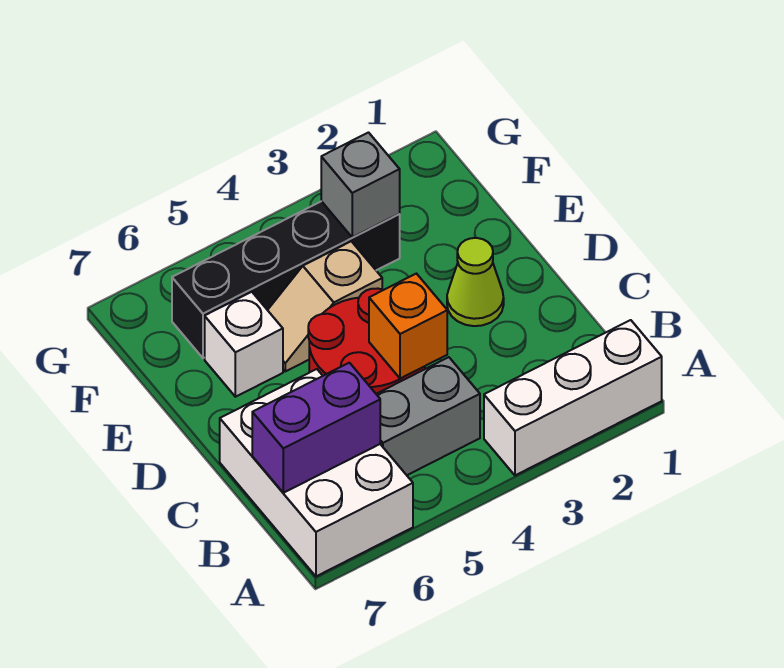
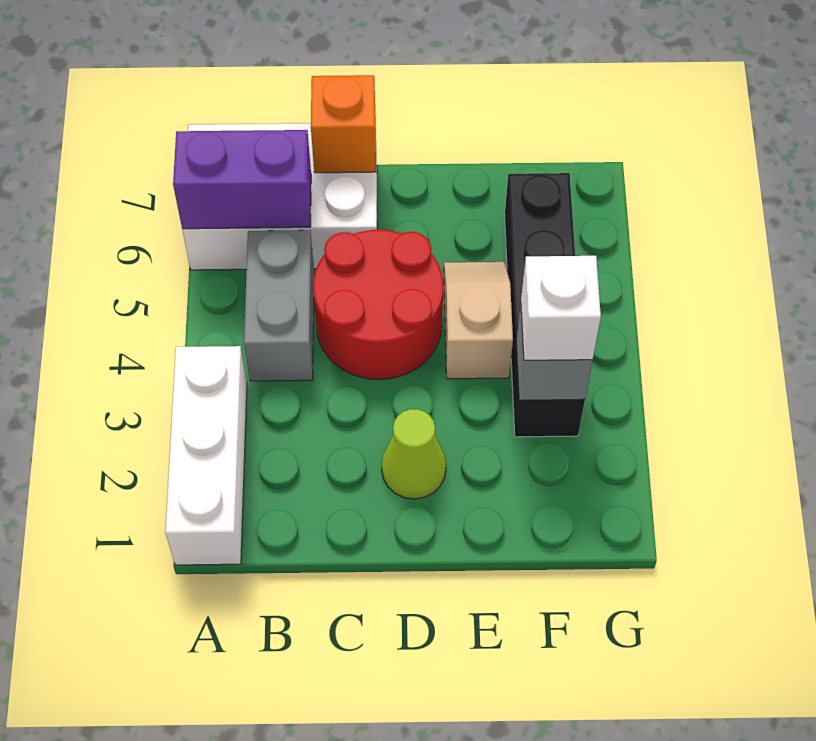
purple brick B6:B7 level 2 -> purple brick A6:B6 level 2
orange brick C4 level 2 -> orange brick C7 level 2
white brick E6 level 1 -> white brick F3 level 3

